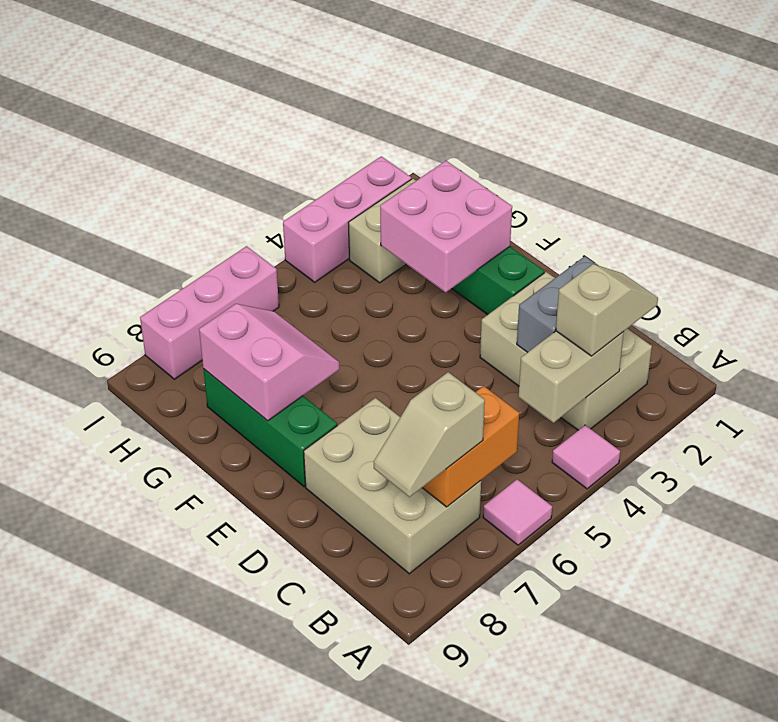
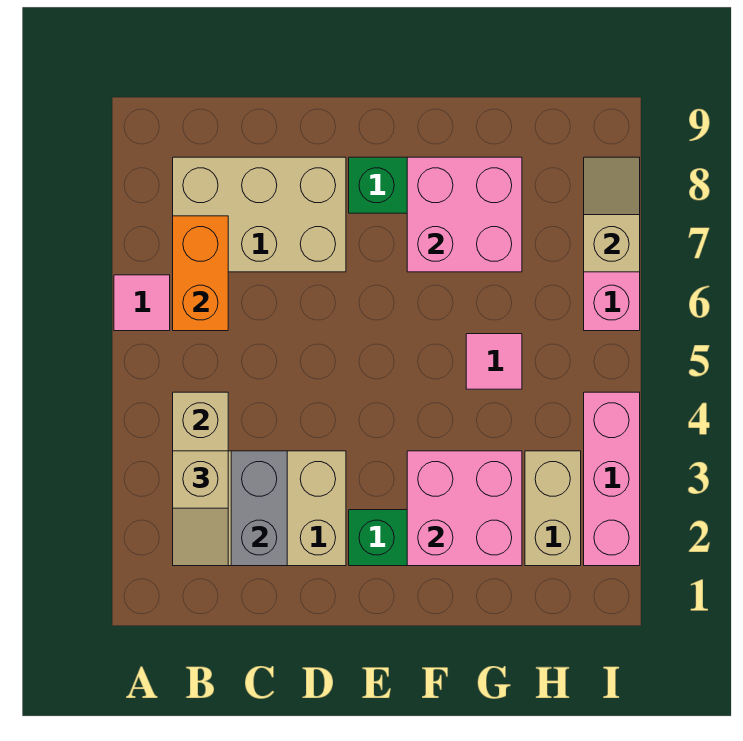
pink tile A4 level 1 -> pink tile G5 level 1
tan slope B7:B8 level 3 top 7 -> tan slope I7:I8 level 2 top 7
pink slope F7:G8 level 2 top 8 -> pink brick F7:G8 level 2

